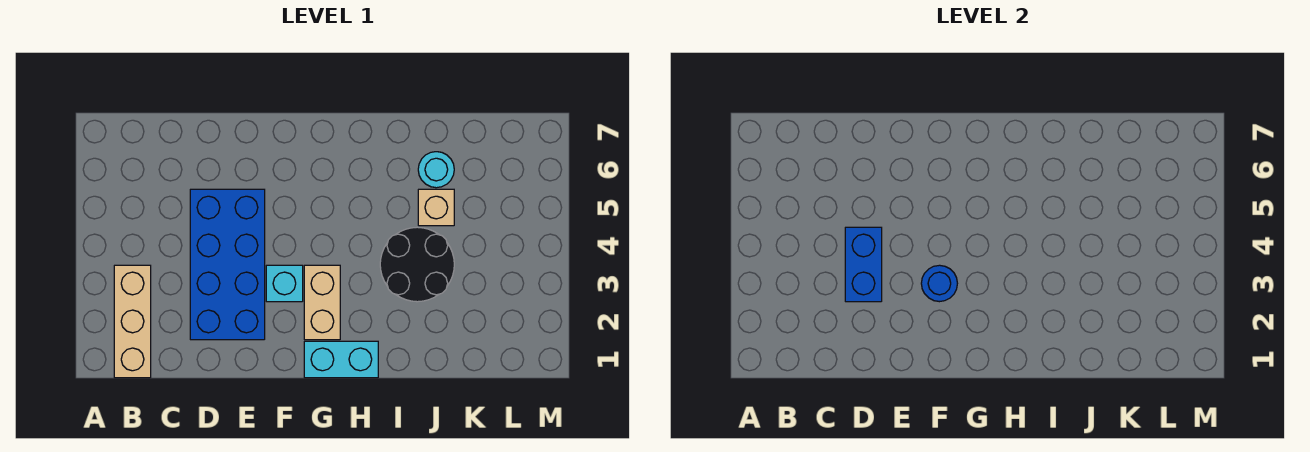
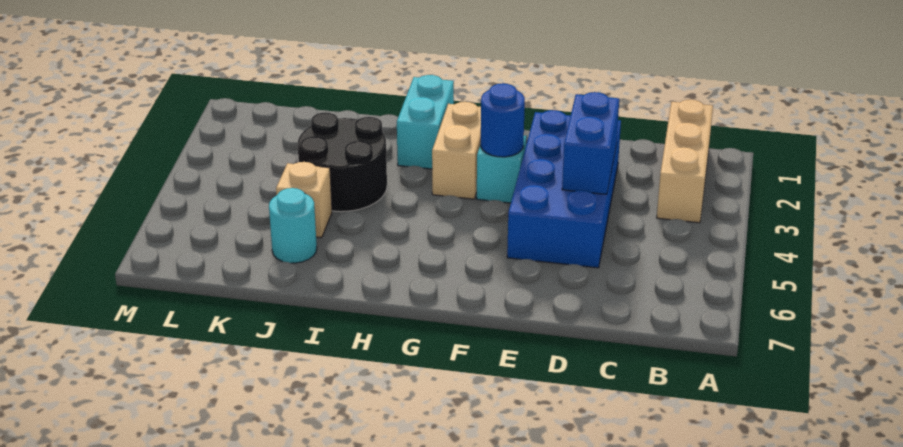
cyan brick G1:H1 level 1 -> cyan brick H1:H2 level 1

